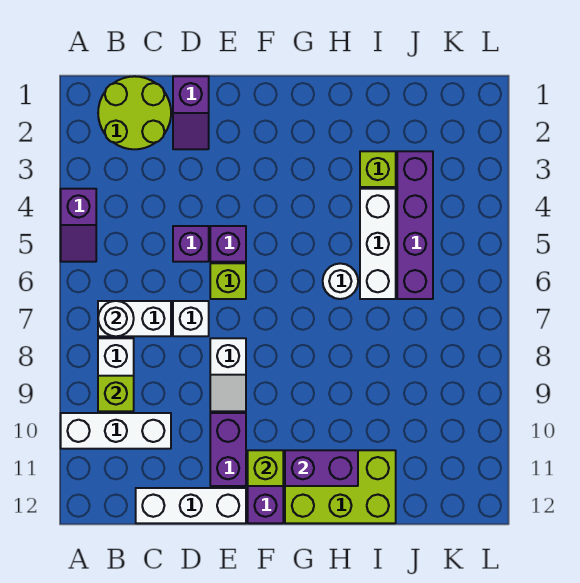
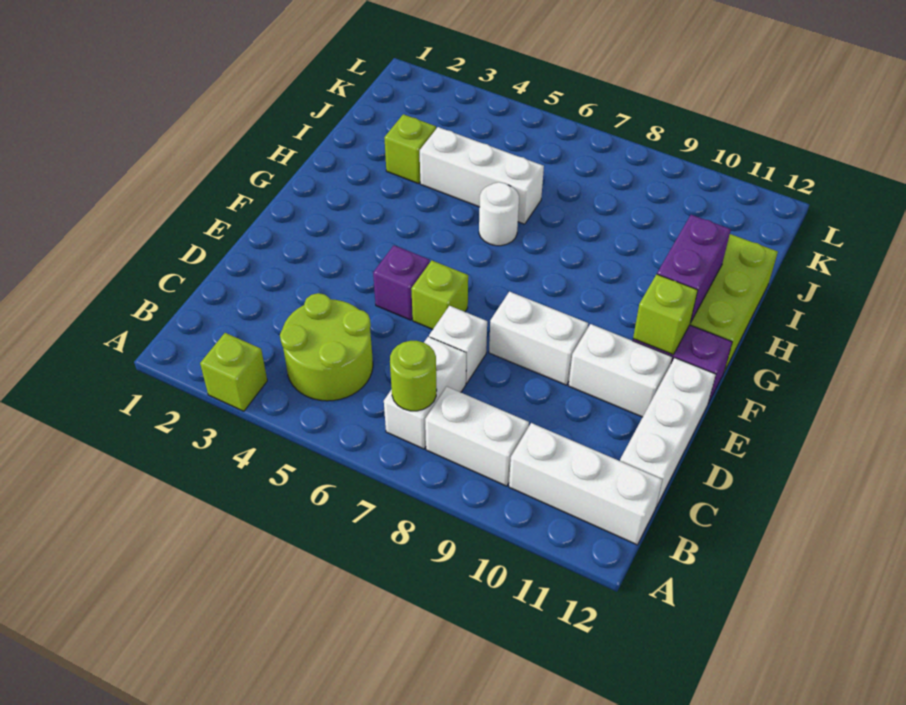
purple slope A4:A5 level 1 top 4 -> none
white brick A10:C10 level 1 -> white brick B10:B12 level 1
lime round brick B1:C2 level 1 -> lime round brick B4:C5 level 1
white round brick B7 level 2 -> lime round brick B7 level 2
lime brick B9 level 2 -> lime brick A3 level 1
purple slope D1:D2 level 1 top 1 -> none
purple brick D5 level 1 -> none
white slope E8:E9 level 1 top 8 -> white brick E8:E9 level 1
purple brick E10:E11 level 1 -> white brick E10:E11 level 1
purple brick J3:J6 level 1 -> none

